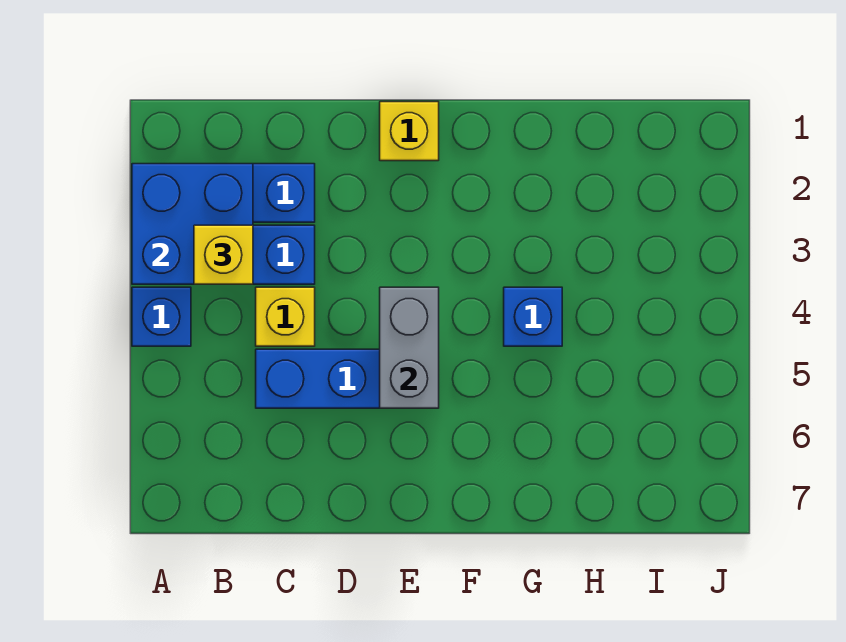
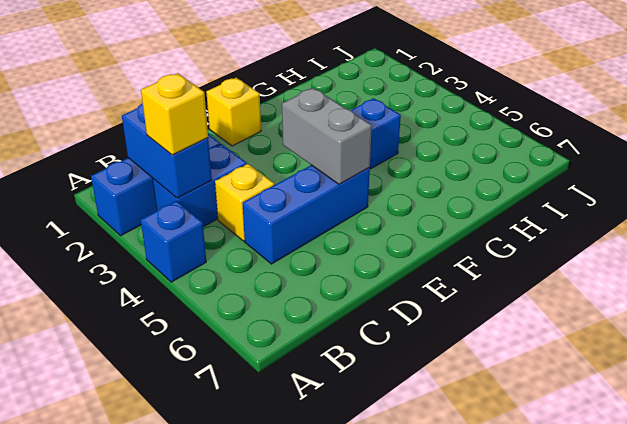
blue brick A2:B3 level 2 -> blue brick B2:B3 level 2

